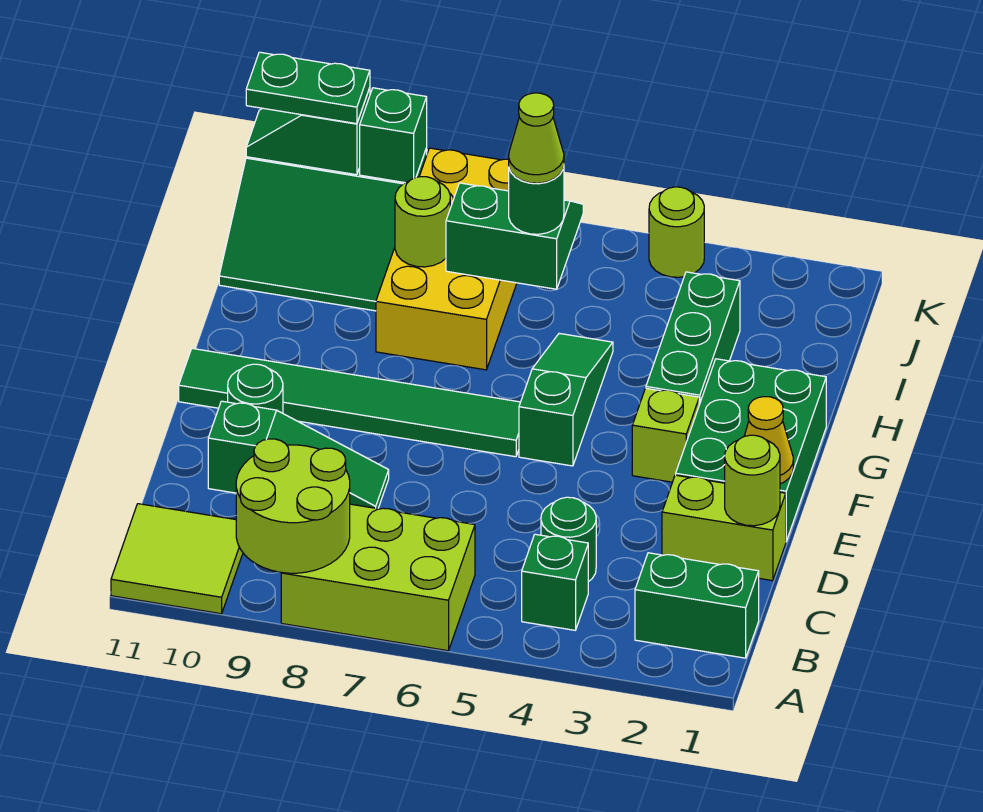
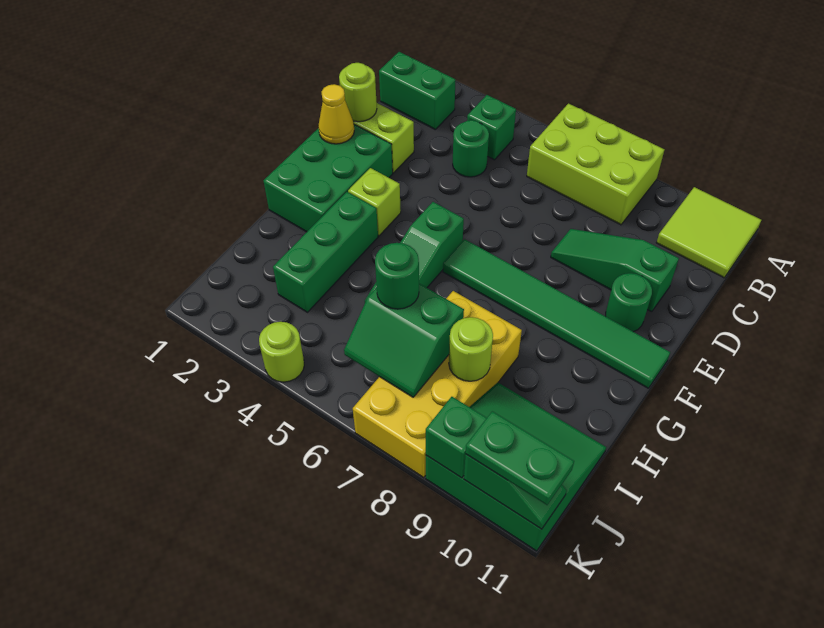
lime round brick A8:B9 level 2 -> none
lime cone I6 level 4 -> none

